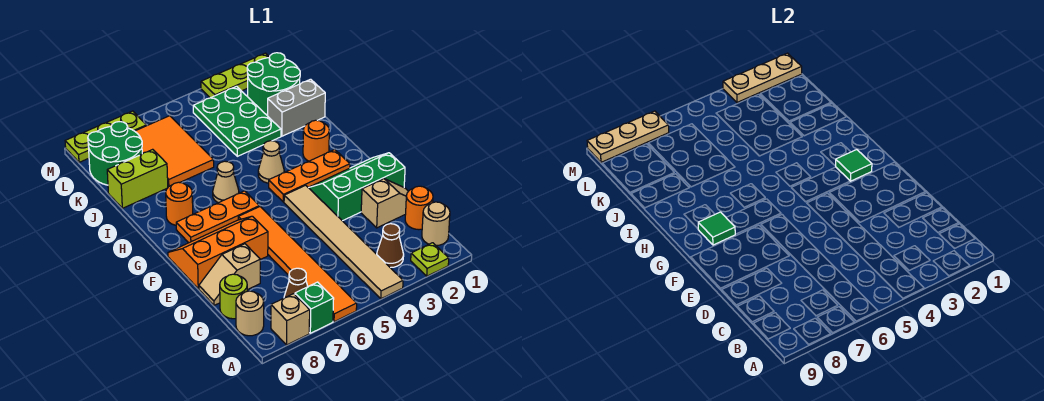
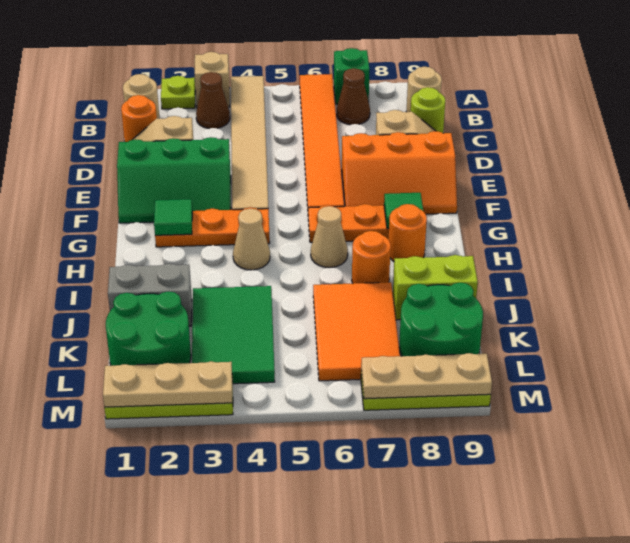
tan brick A8 level 1 -> tan brick A3 level 1
orange round brick H2 level 1 -> orange round brick I7 level 1
green plate J3:L4 level 1 -> green tile J3:L4 level 1

